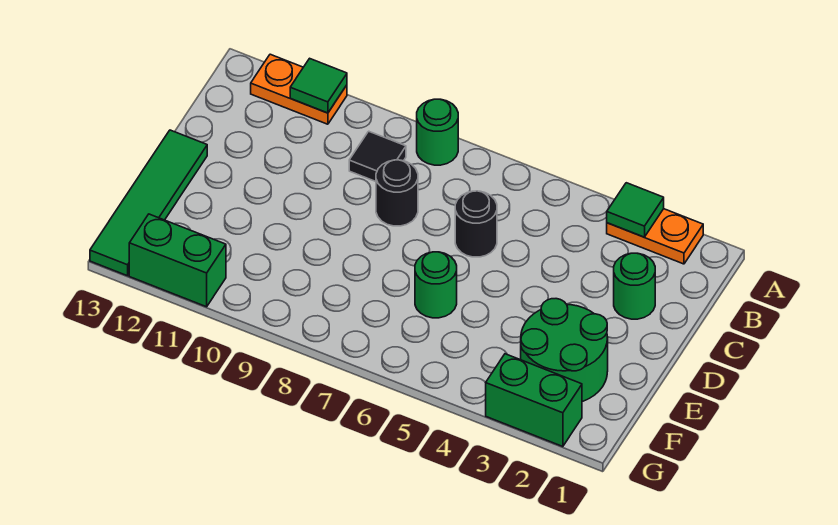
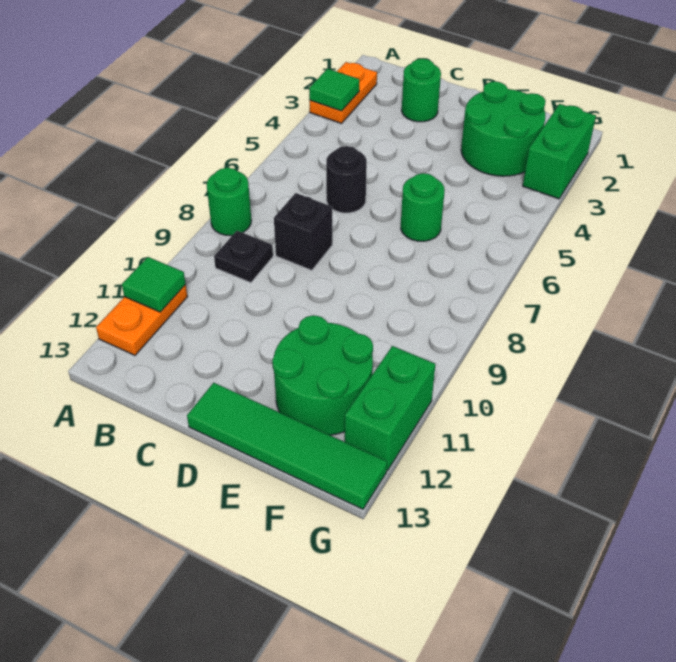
black tile B9 level 1 -> black plate B9 level 1
black round brick C8 level 1 -> black brick C8 level 1
none -> green round brick E11:F12 level 1

